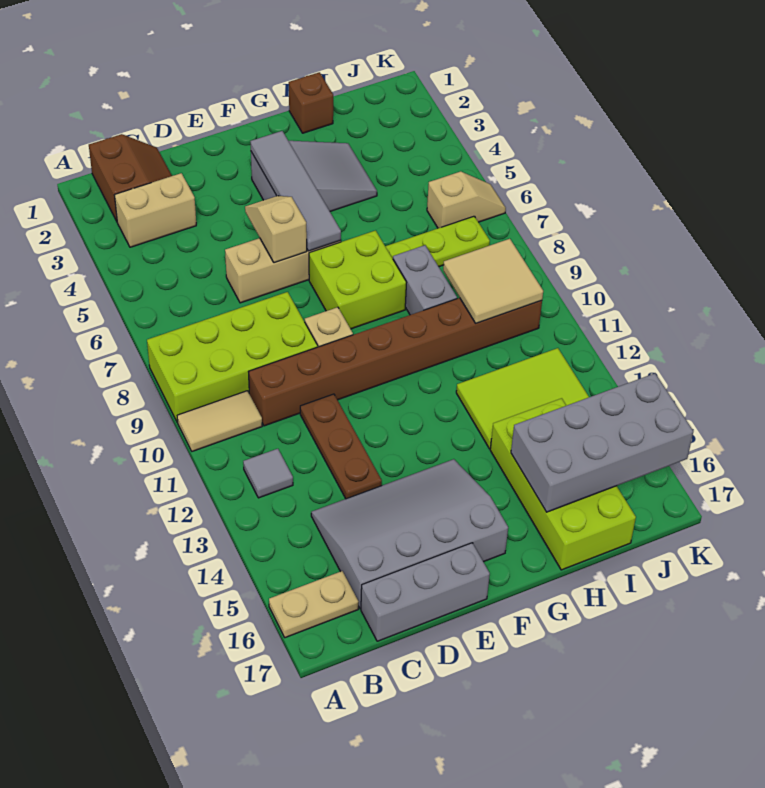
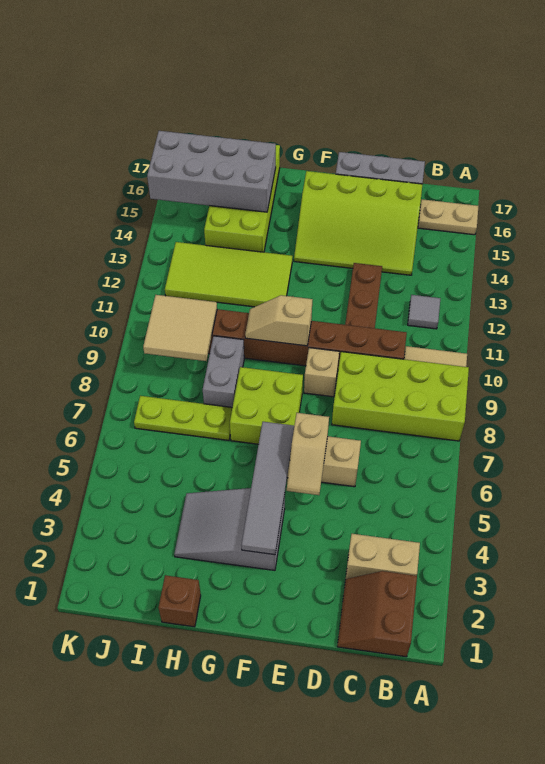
grey slope C14:F16 level 1 top 16 -> lime slope C14:F16 level 1 top 16
lime tile H12:J13 level 1 -> lime tile G12:J13 level 1
tan slope J6:K6 level 1 top J -> tan slope F10:G10 level 2 top F

